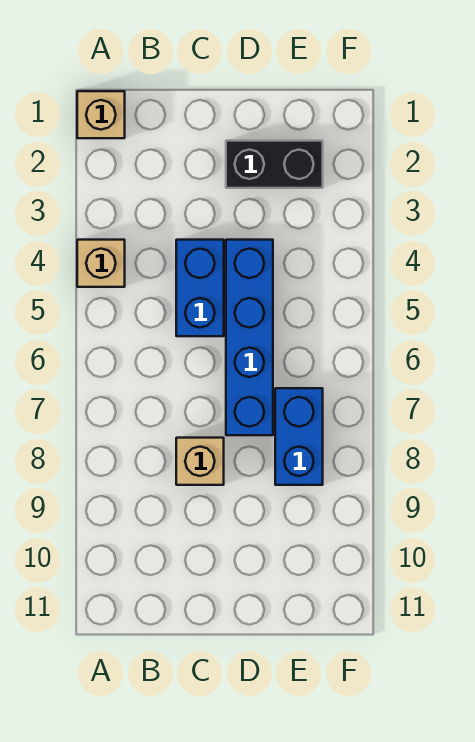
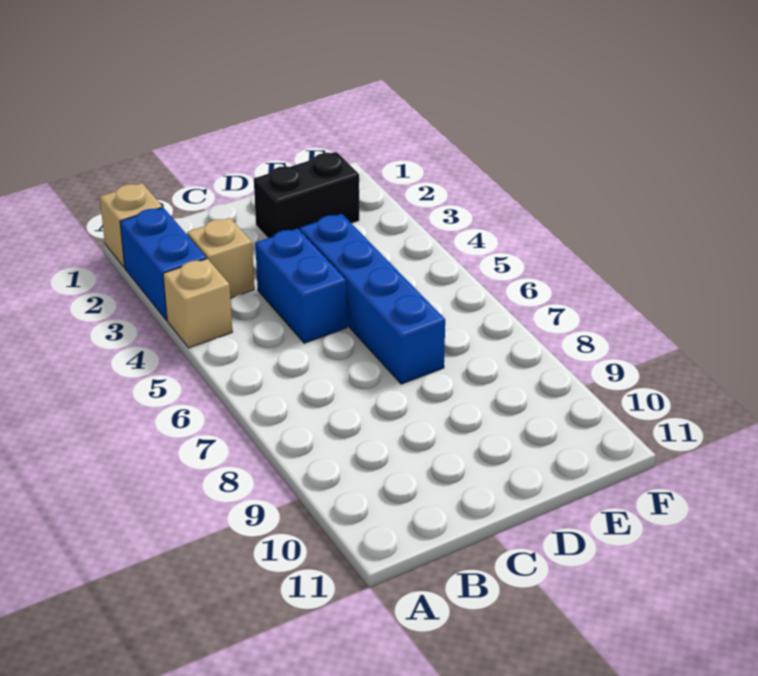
tan brick C8 level 1 -> tan brick B3 level 1
blue brick E7:E8 level 1 -> blue brick A2:A3 level 1

